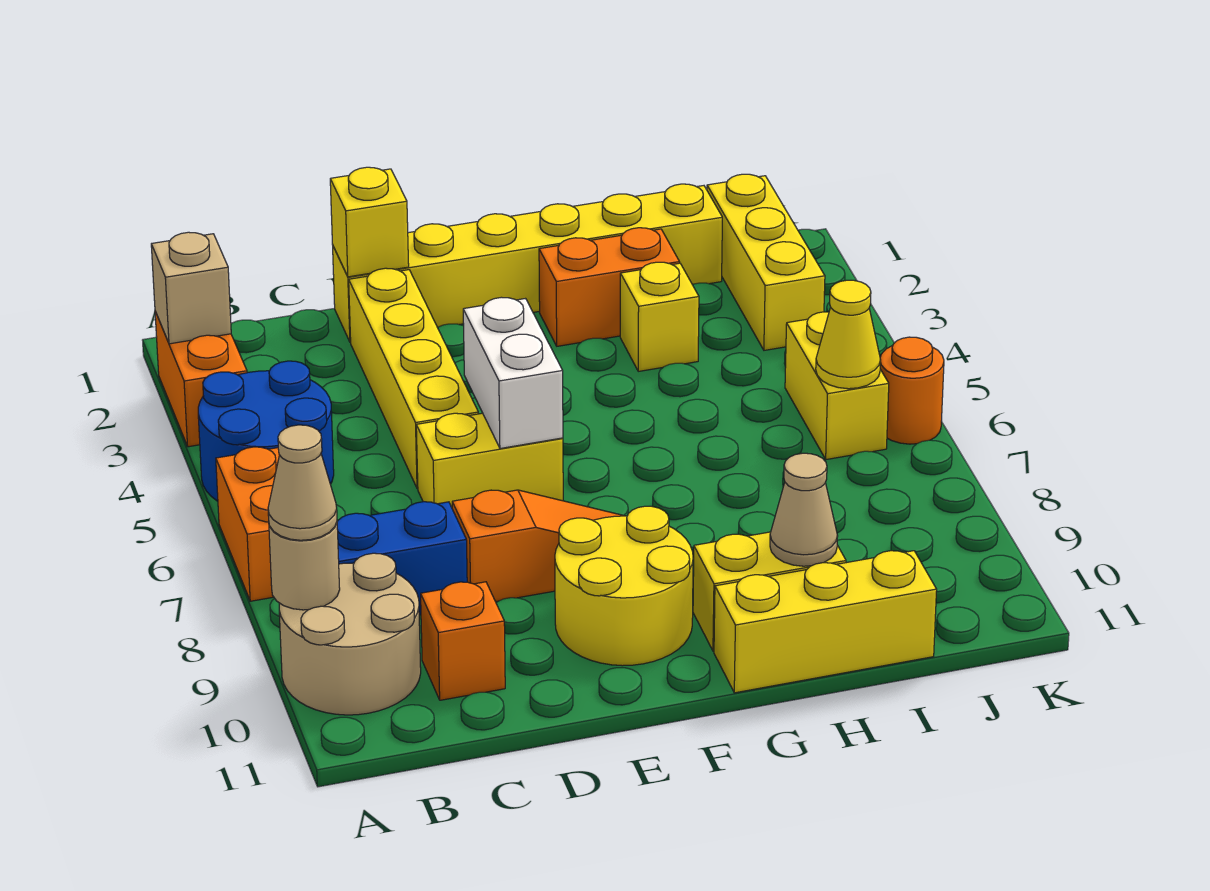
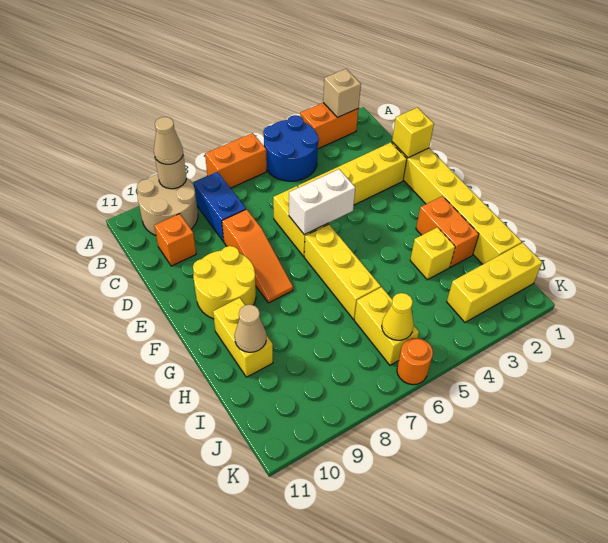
yellow brick G11:I11 level 1 -> yellow brick F6:H6 level 1
yellow brick J5:J6 level 1 -> yellow brick I6:J6 level 1

